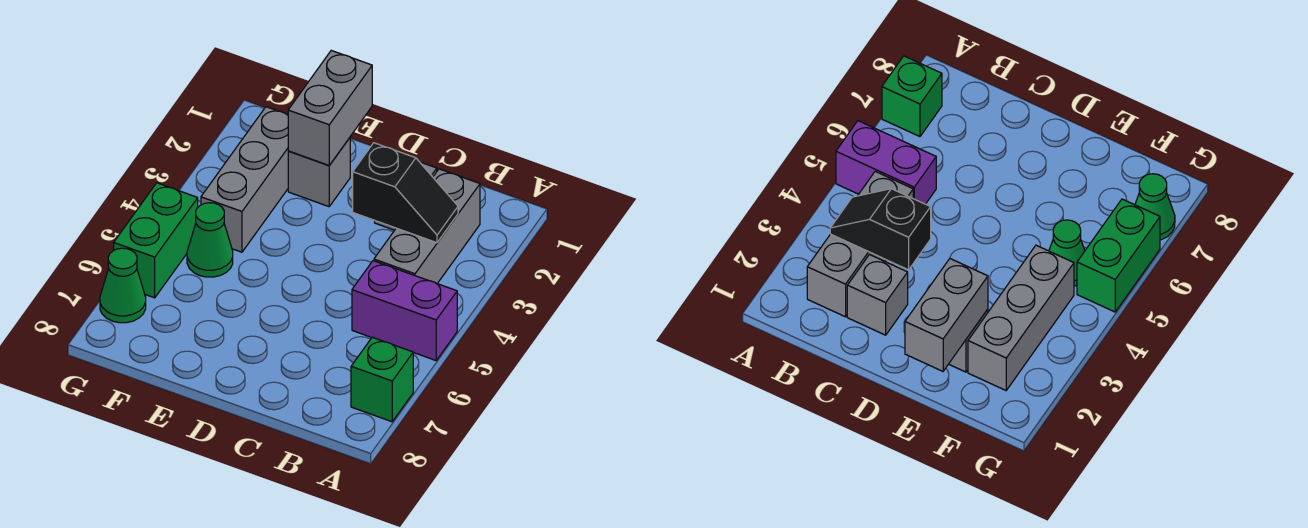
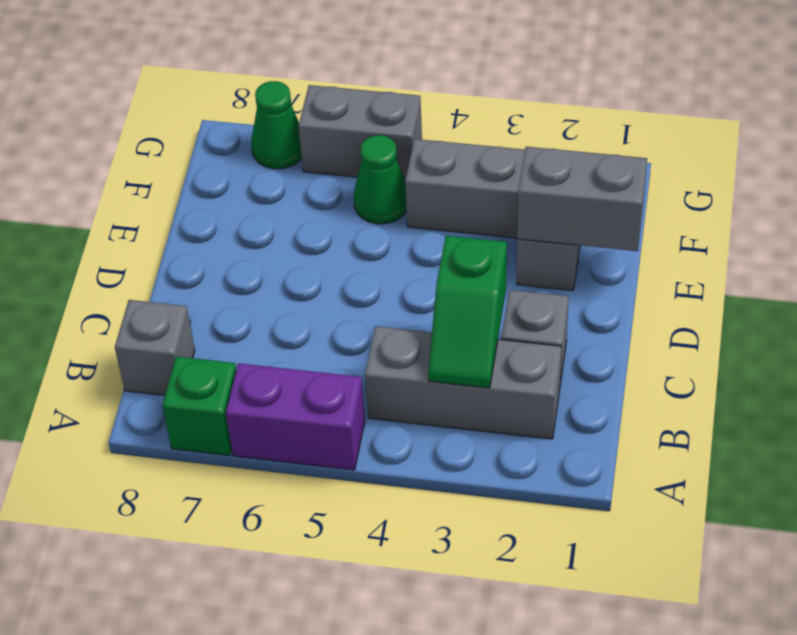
purple brick A5:B5 level 1 -> purple brick A5:A6 level 1
black slope B3:C3 level 2 top C -> green slope B3:C3 level 2 top C
none -> grey brick B8 level 1
green brick G5:G6 level 1 -> grey brick G5:G6 level 1

